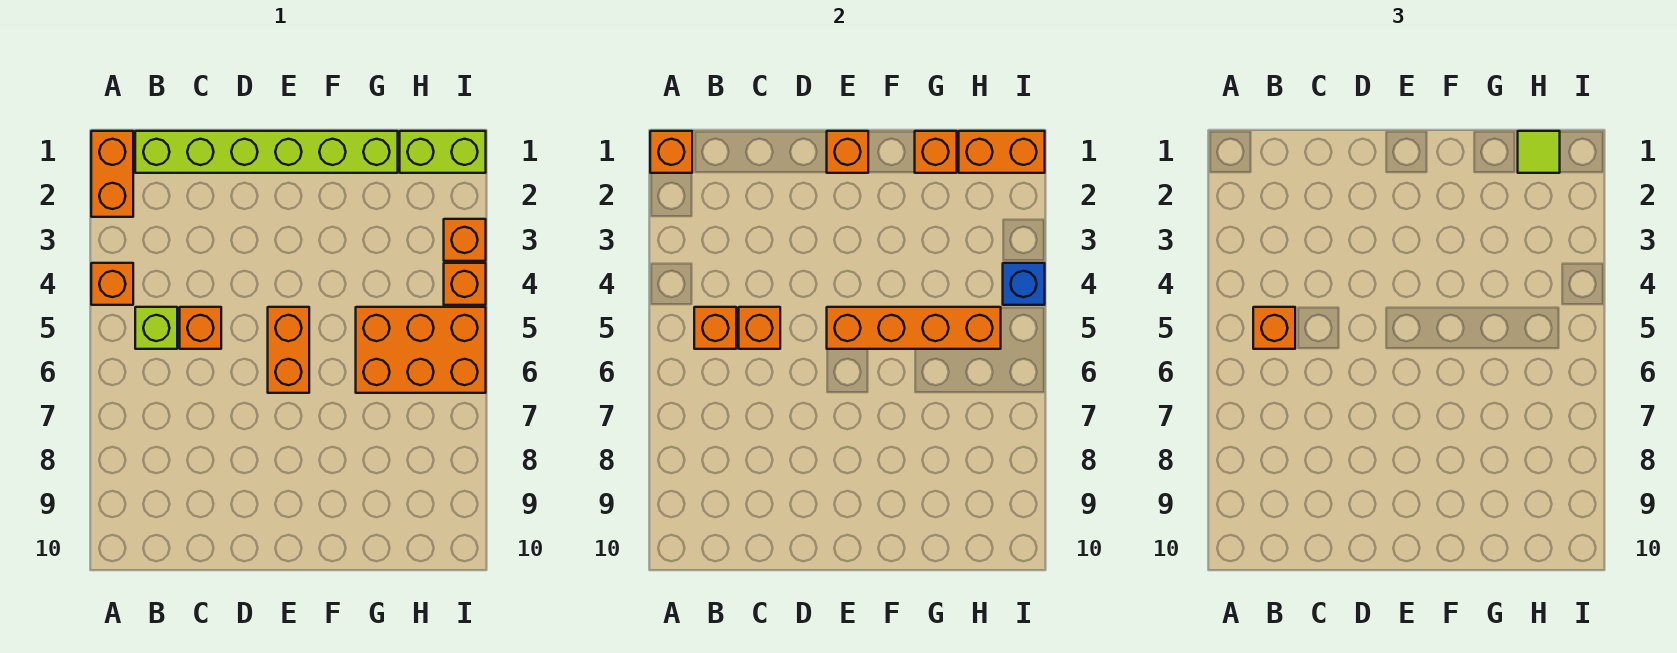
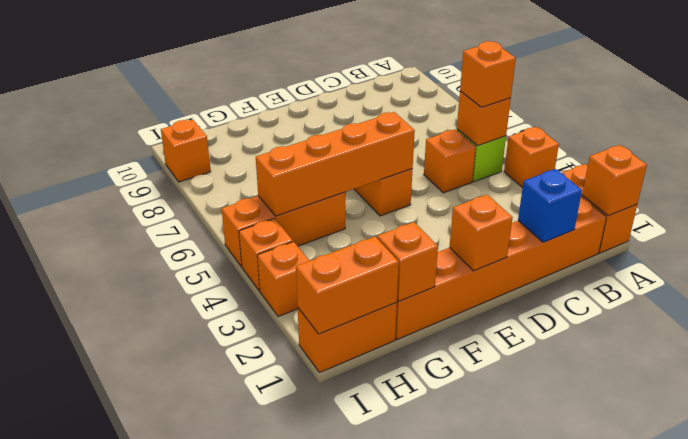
lime brick B1:G1 level 1 -> orange brick B1:G1 level 1
orange brick C5 level 2 -> orange brick I9 level 1
orange brick G5:I6 level 1 -> orange brick G5:I5 level 1
lime brick H1:I1 level 1 -> orange brick H1:I1 level 1
lime tile H1 level 3 -> none
blue brick I4 level 2 -> blue brick C1 level 2

